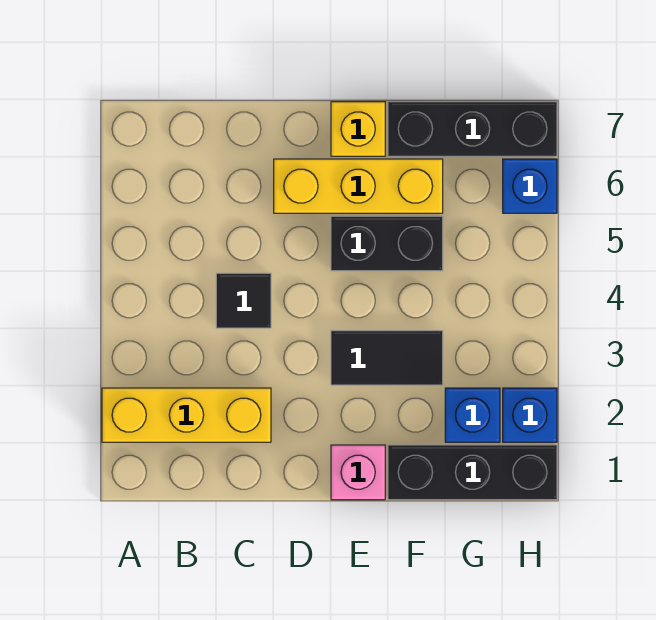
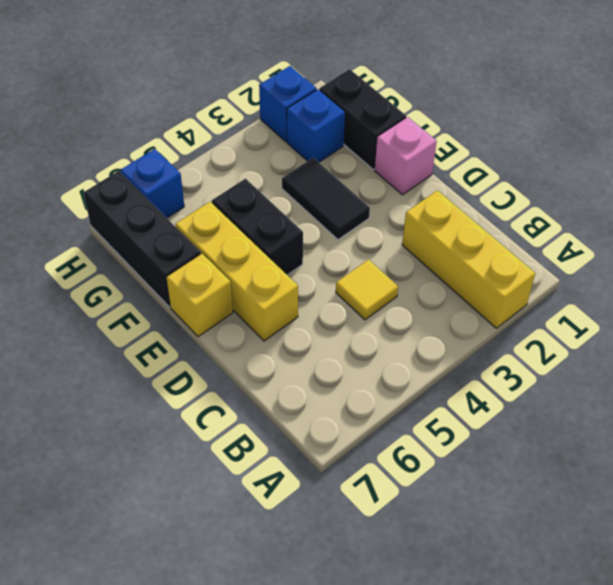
black tile C4 level 1 -> yellow tile C4 level 1
black brick F1:H1 level 1 -> black brick F1:G1 level 1

